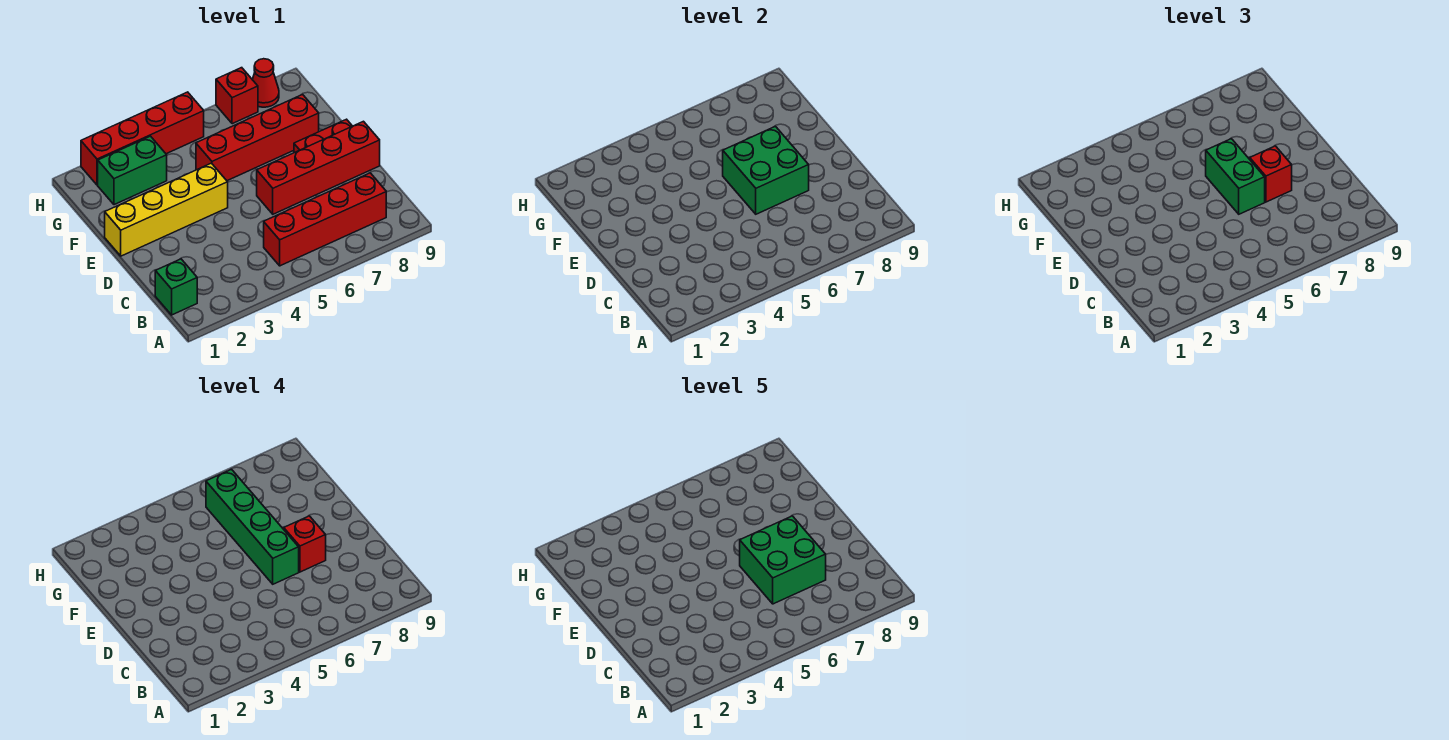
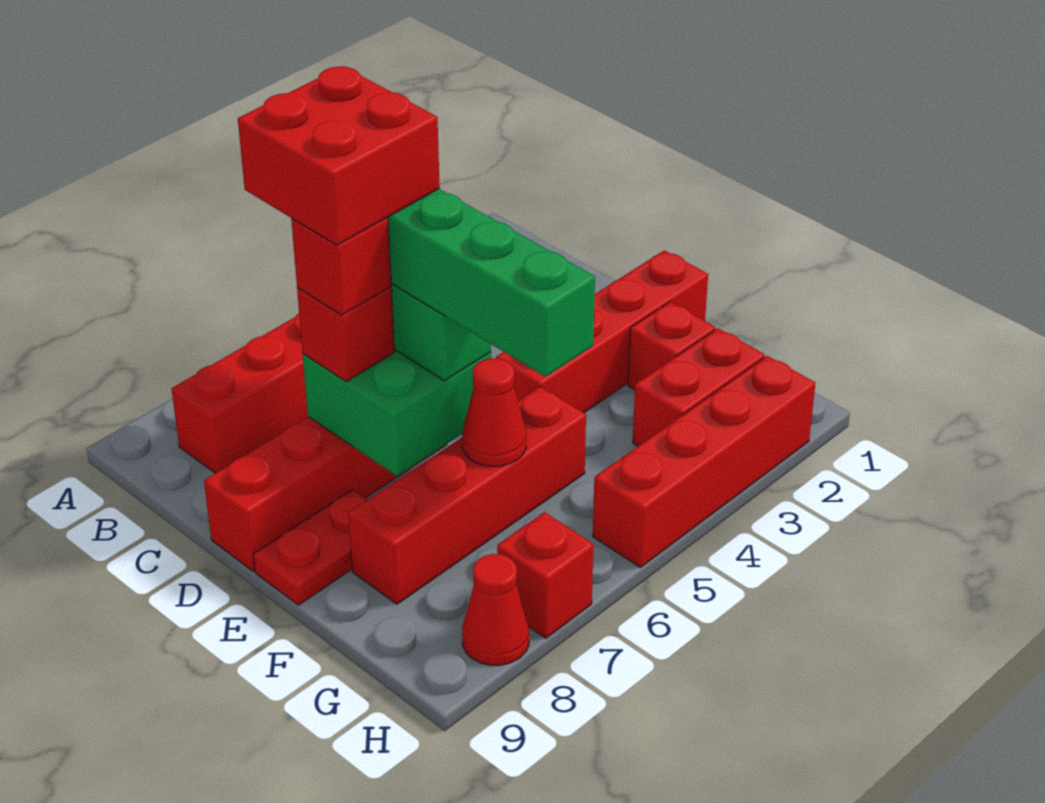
green brick B1 level 1 -> none
green brick C6:D7 level 5 -> red brick C6:D7 level 5
yellow brick E1:E4 level 1 -> red brick E1:E4 level 1
none -> red brick F2 level 1
none -> red cone F6 level 2
green brick G2:G3 level 1 -> red brick G2:G3 level 1

